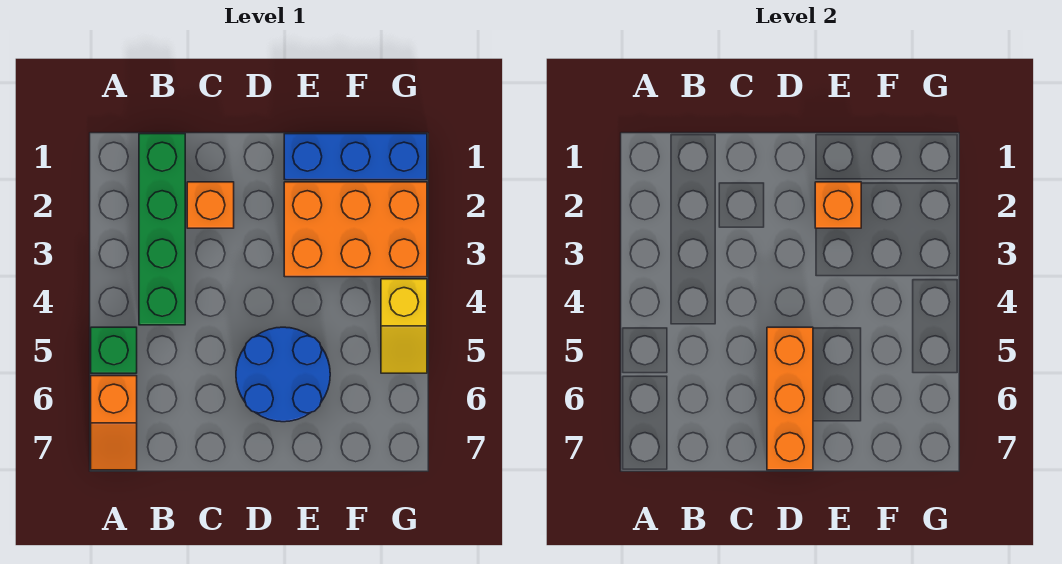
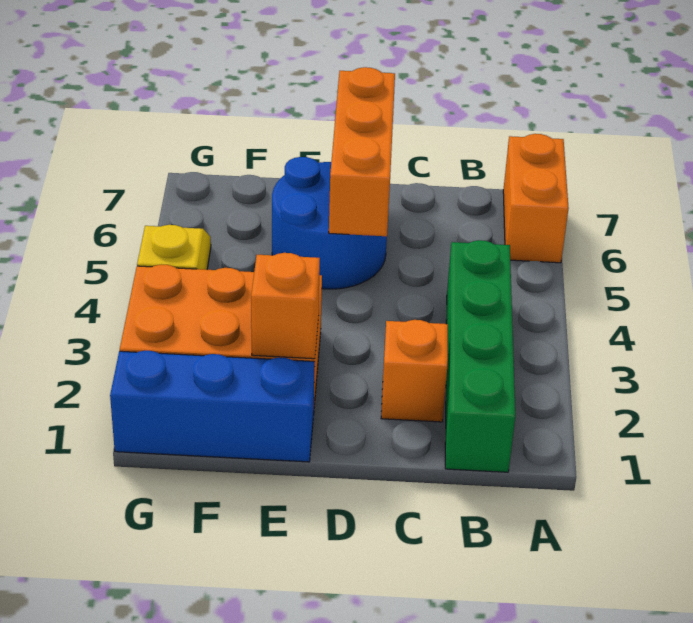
green brick A5 level 1 -> none
orange slope A6:A7 level 1 top 6 -> orange brick A6:A7 level 1

